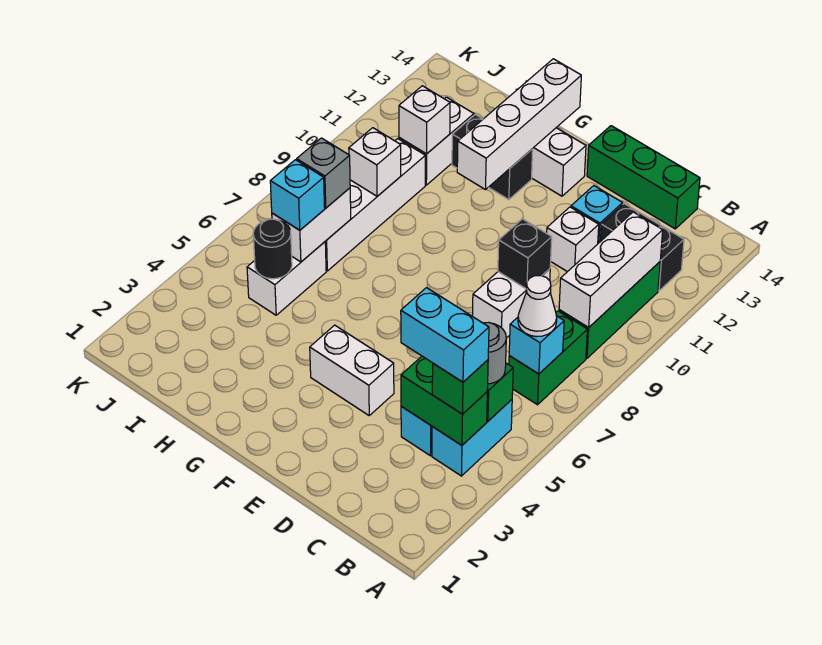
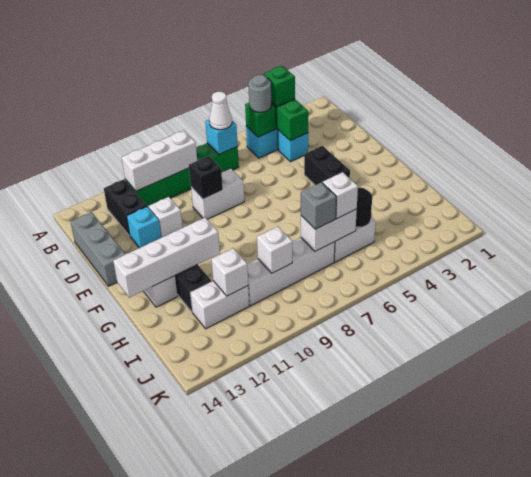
cyan brick B4:C4 level 4 -> none
green brick C14:E14 level 1 -> grey brick C14:E14 level 1
white brick E4:F4 level 1 -> black brick E4:F4 level 1
cyan brick I6 level 3 -> white brick I6 level 3

